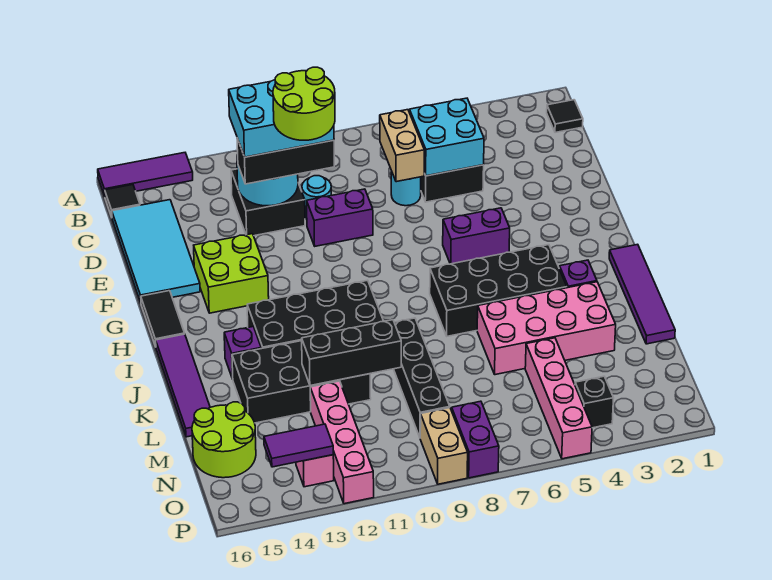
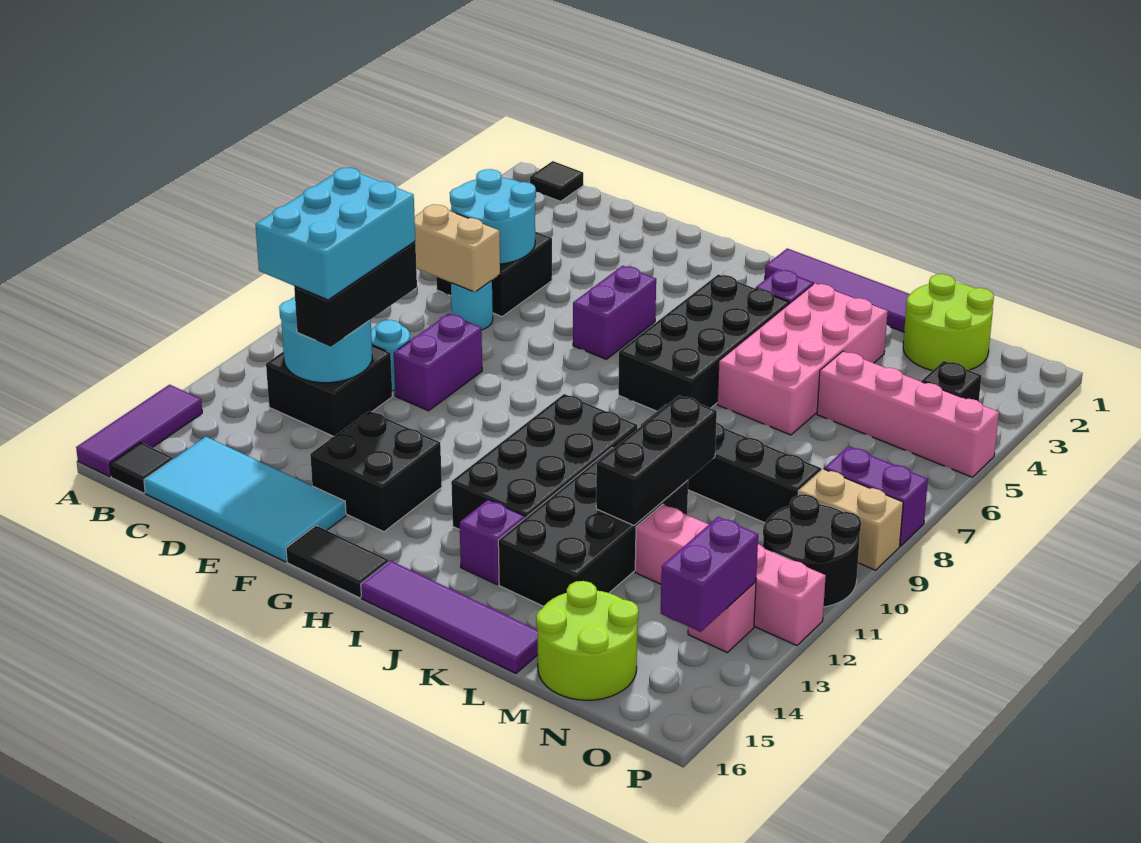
cyan brick C5:D6 level 2 -> cyan round brick C5:D6 level 2
lime round brick D10:E11 level 5 -> lime round brick M1:N2 level 1
lime brick F13:G14 level 1 -> black brick F13:G14 level 1
none -> black round brick O10:P11 level 1
purple tile O13:O14 level 2 -> purple brick O13:O14 level 2

